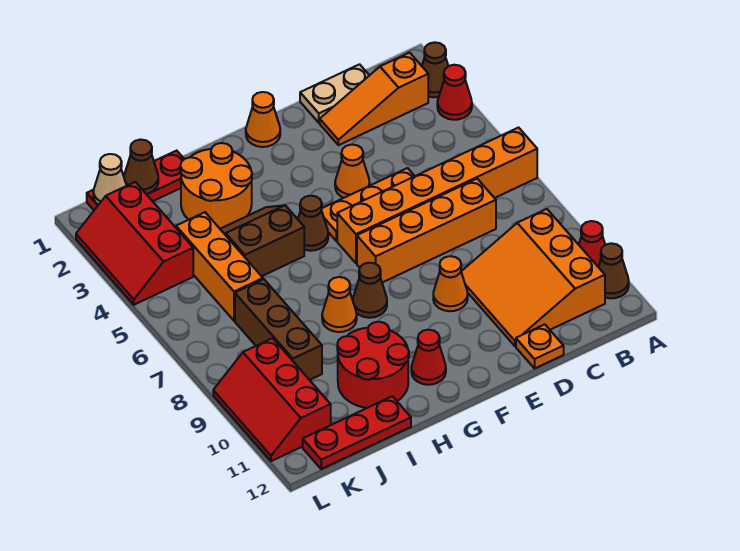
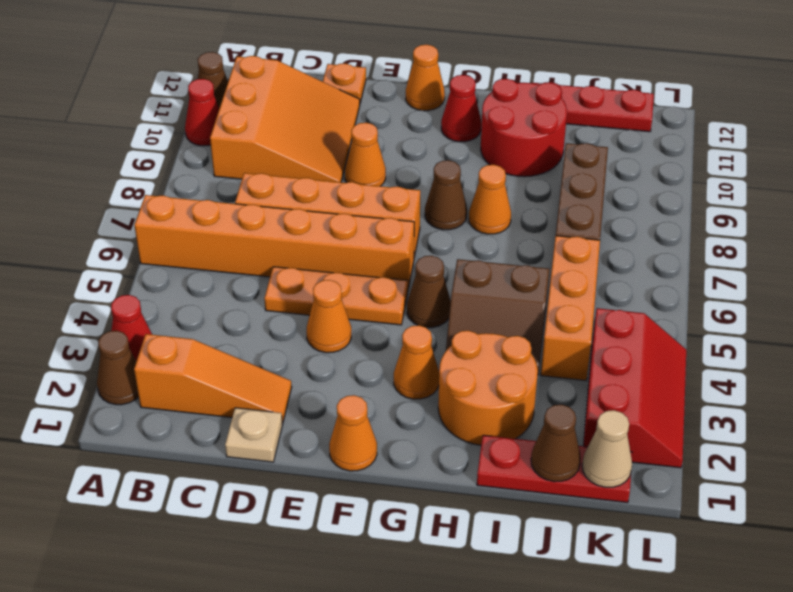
tan plate C1:D1 level 1 -> tan plate D1 level 1
none -> orange cone F12 level 1
none -> orange cone G3 level 1
red slope K9:L11 level 1 top K -> none

